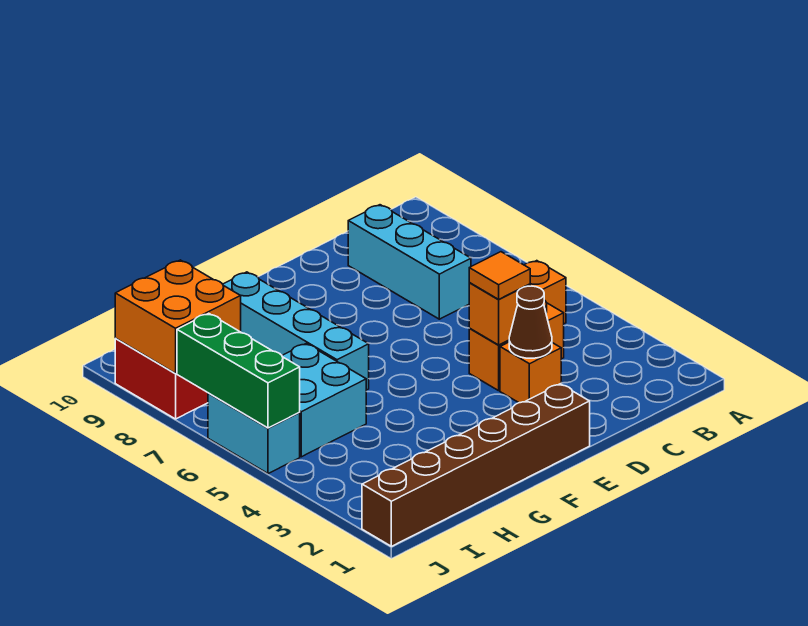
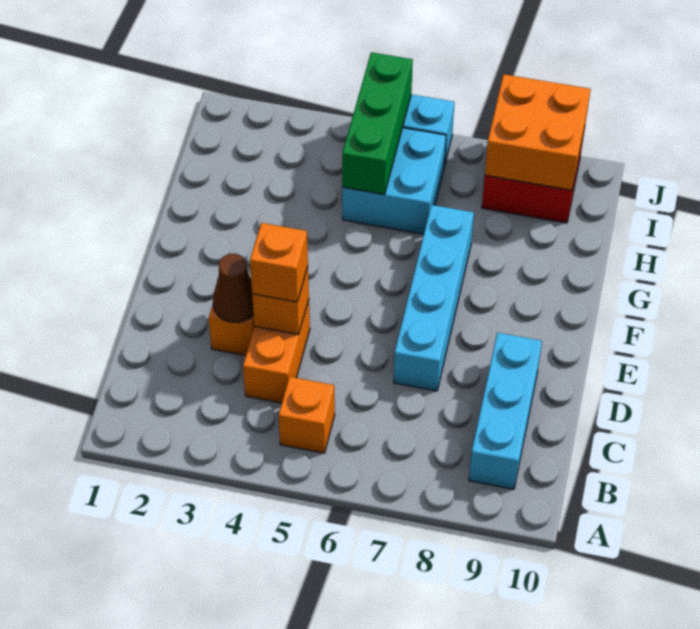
cyan brick C7:C9 level 1 -> cyan brick B9:D9 level 1
orange tile D4 level 3 -> orange brick D4 level 3
brown brick E1:J1 level 1 -> none
cyan brick G6:G9 level 1 -> cyan brick D7:G7 level 1
green brick J5:J7 level 2 -> green brick H5:J5 level 2

